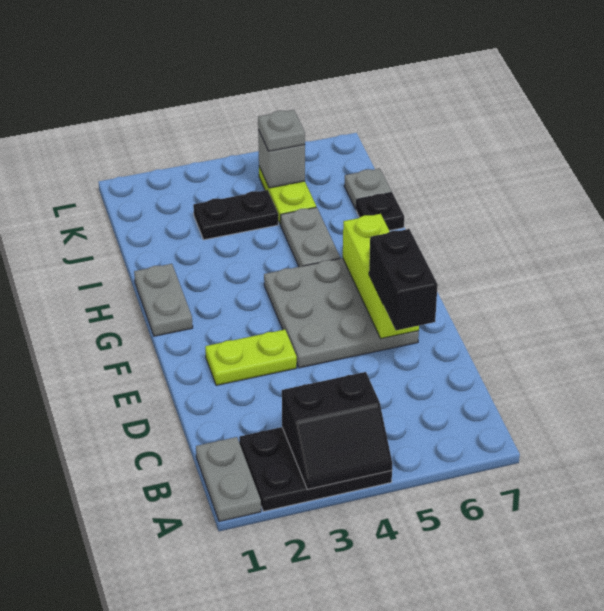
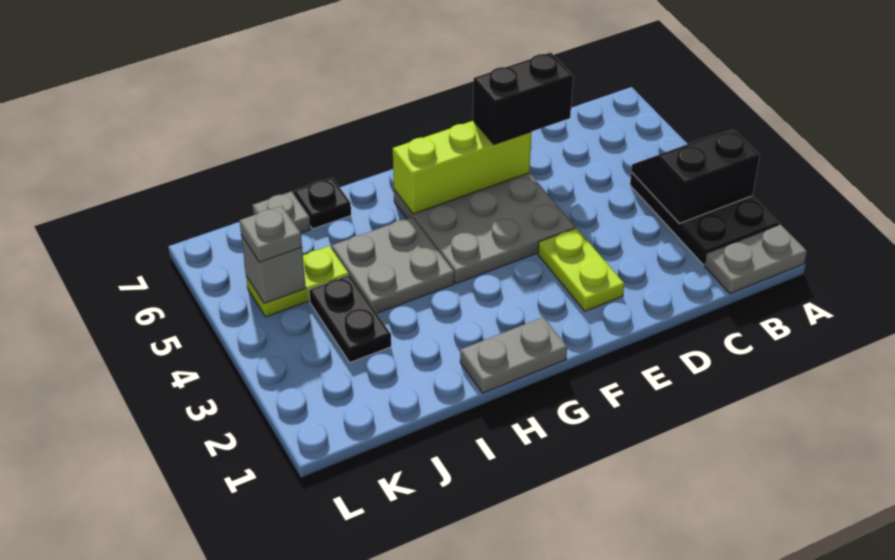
black slope A3:B4 level 2 top B -> black slope A3:B4 level 2 top 3
grey plate H5:I5 level 1 -> grey plate H4:I5 level 1

